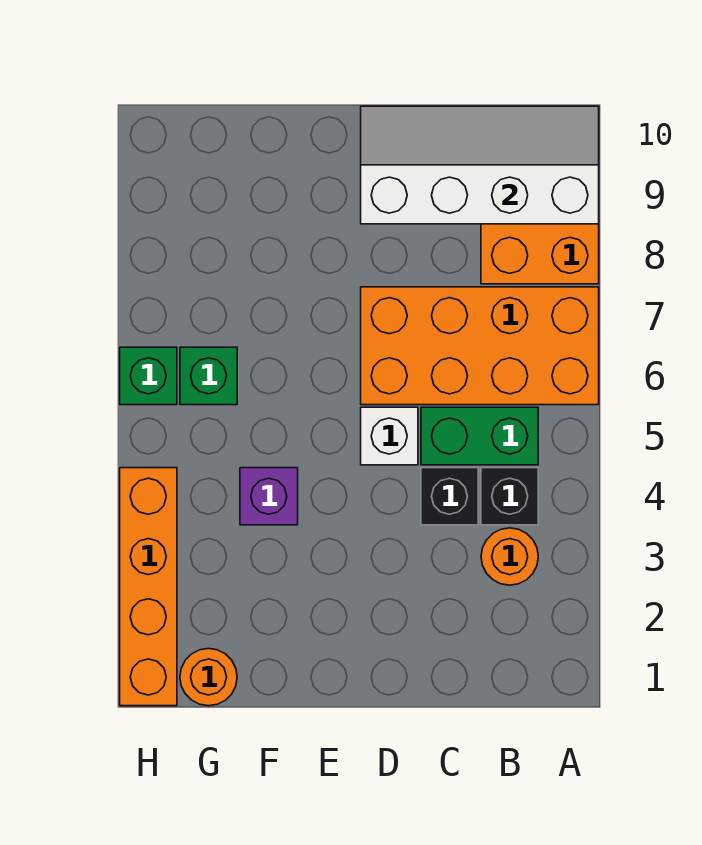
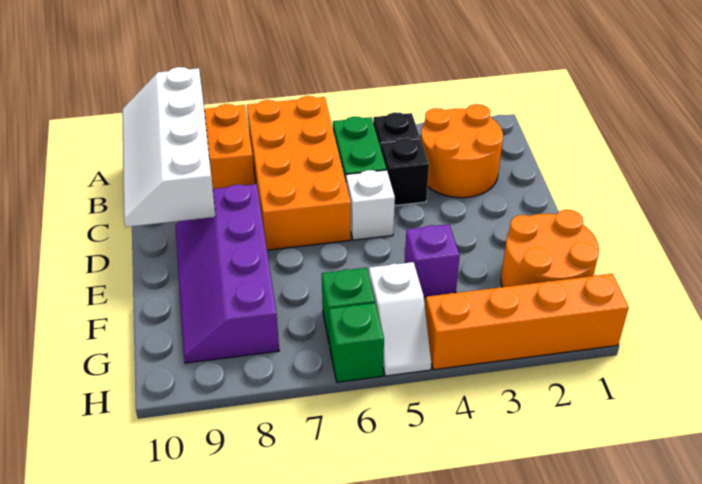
orange round brick B3 level 1 -> orange round brick B2:C3 level 1
none -> purple slope D8:G9 level 1 top 8
orange round brick G1 level 1 -> orange round brick F1:G2 level 1
none -> white slope G5:H5 level 1 top G

